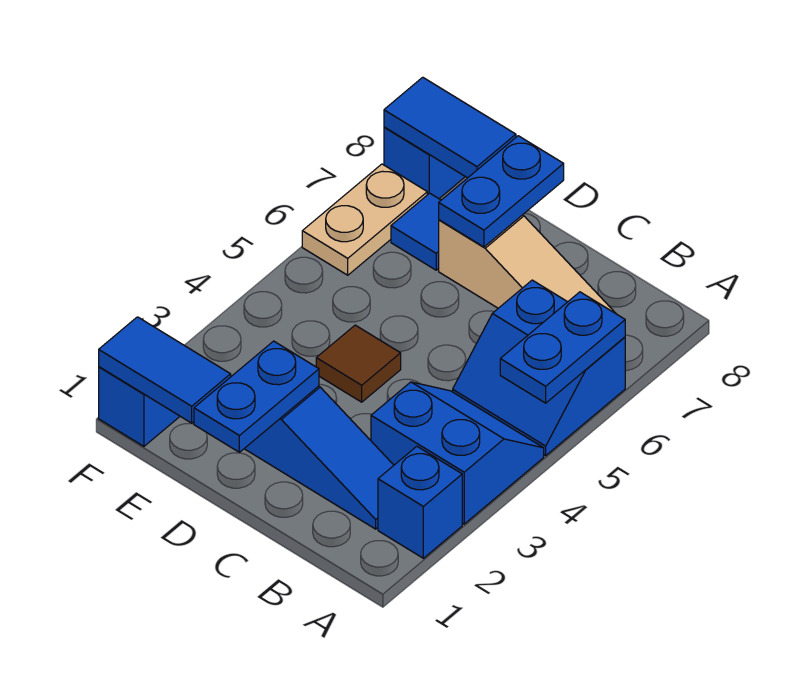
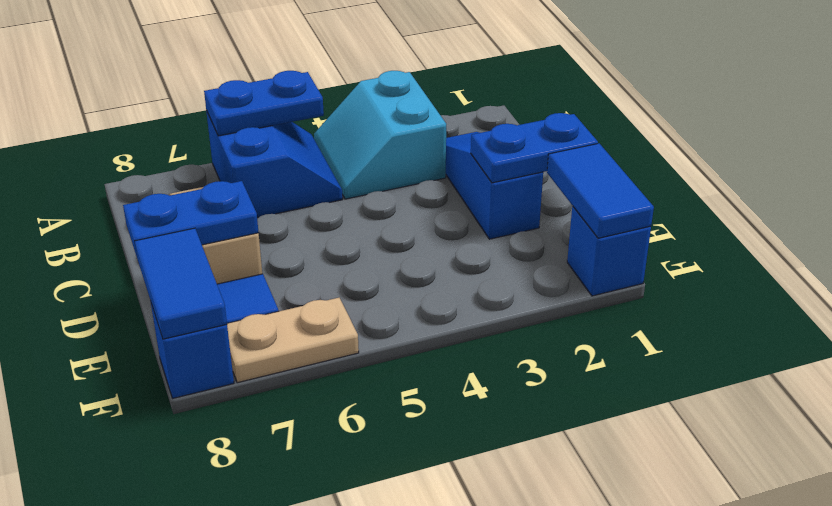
blue brick A2 level 1 -> none
blue slope A3:B4 level 1 top 3 -> cyan slope A3:B4 level 1 top 3
brown tile D4 level 1 -> none

